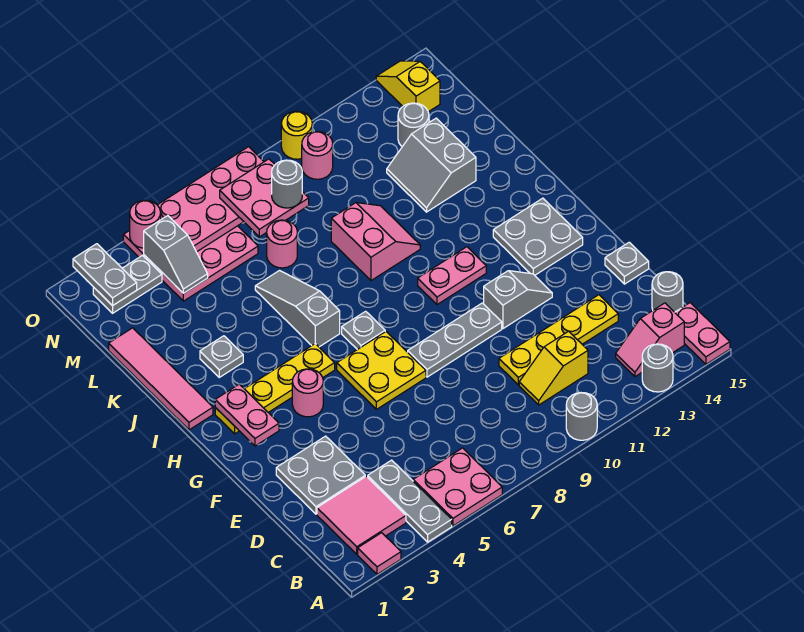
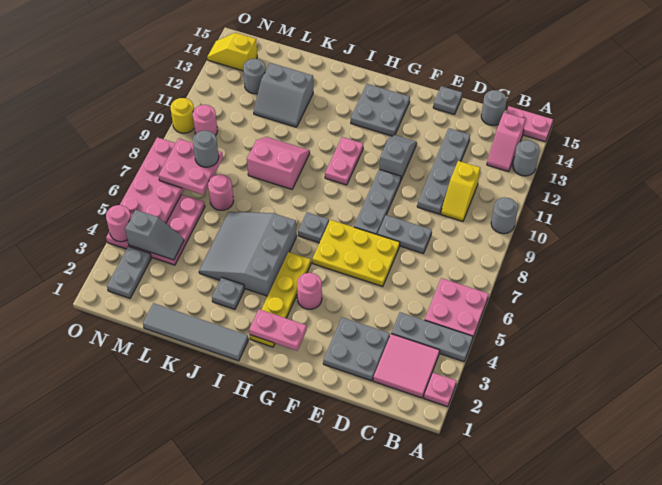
pink tile A2 level 1 -> pink plate A2 level 1
yellow plate D10:D13 level 1 -> grey plate D10:D13 level 1
yellow plate F6:G7 level 1 -> yellow plate E6:G7 level 1
pink tile I1:L1 level 1 -> grey tile I1:L1 level 1
grey slope I6:K6 level 1 top I -> grey slope I4:K6 level 1 top I
grey plate N2:O2 level 2 -> grey plate D8:E8 level 1

